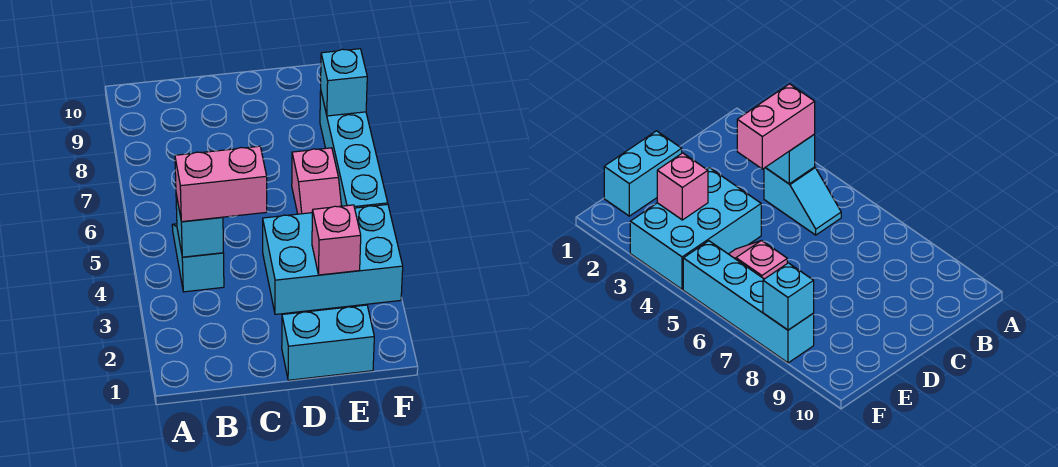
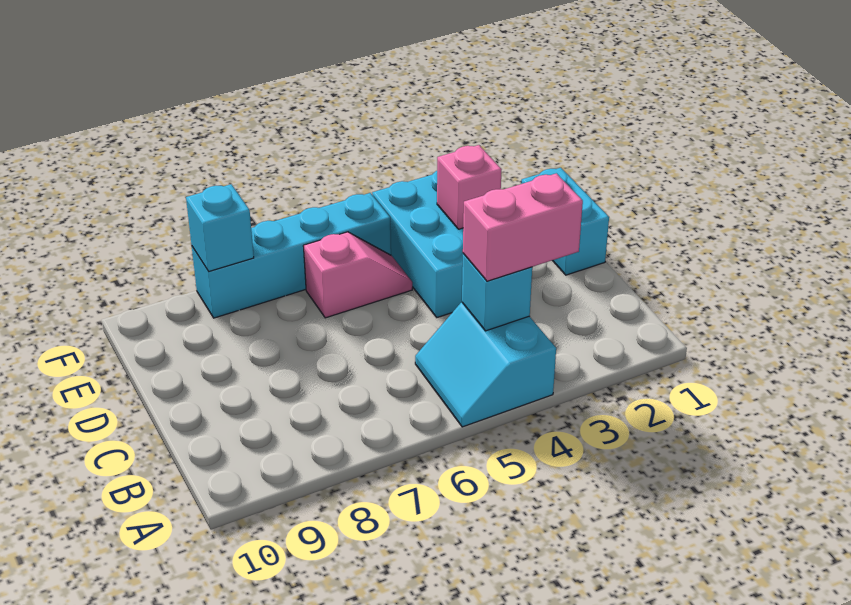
cyan slope B4:B5 level 1 top 4 -> cyan slope A4:B5 level 1 top 4
pink brick B4:C4 level 3 -> pink brick B3:B4 level 3

